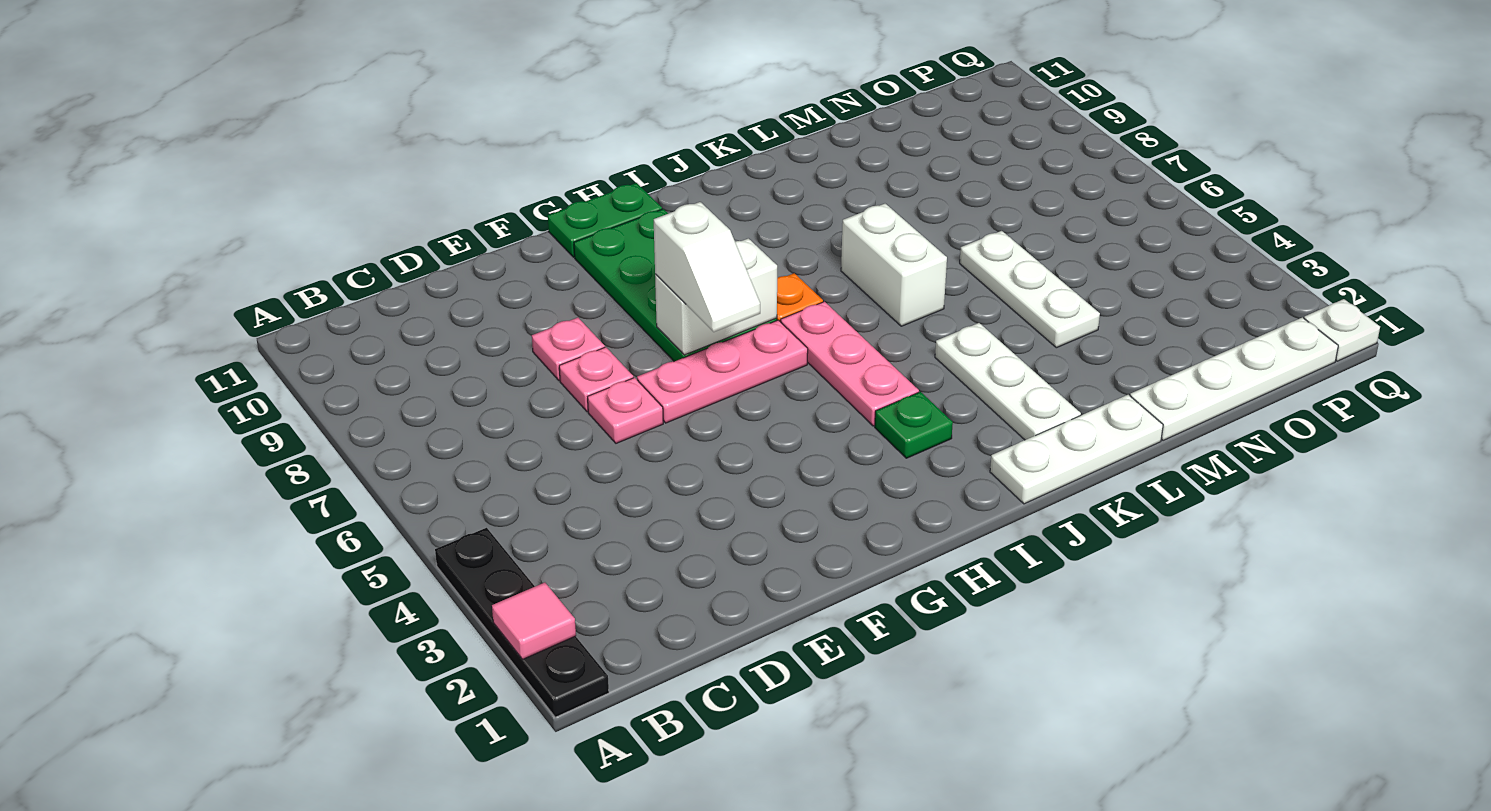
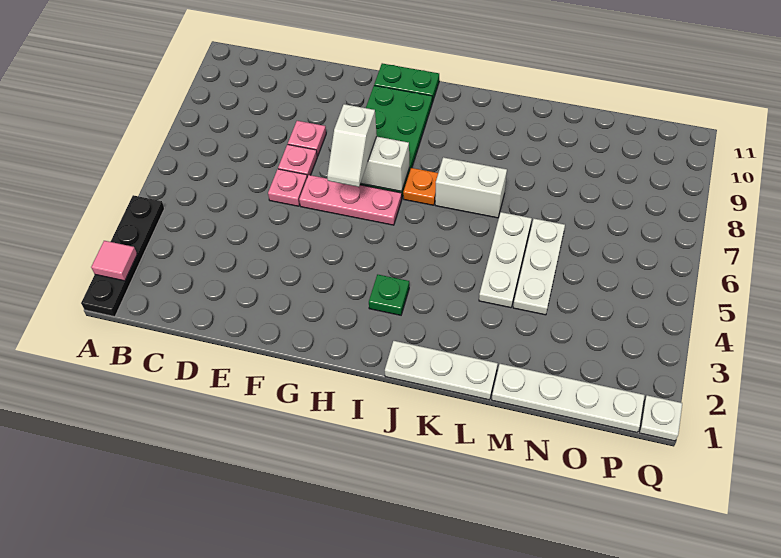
pink plate I4:I6 level 1 -> none
white plate K2:K4 level 1 -> white plate L4:L6 level 1
white brick K6:K7 level 1 -> white brick J7:K7 level 1

